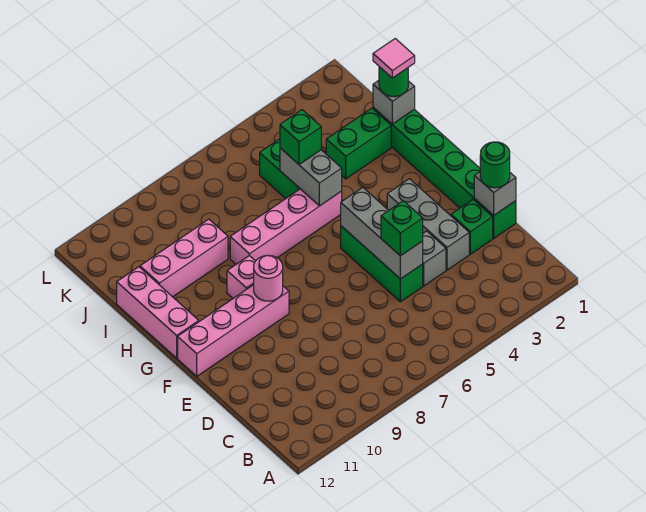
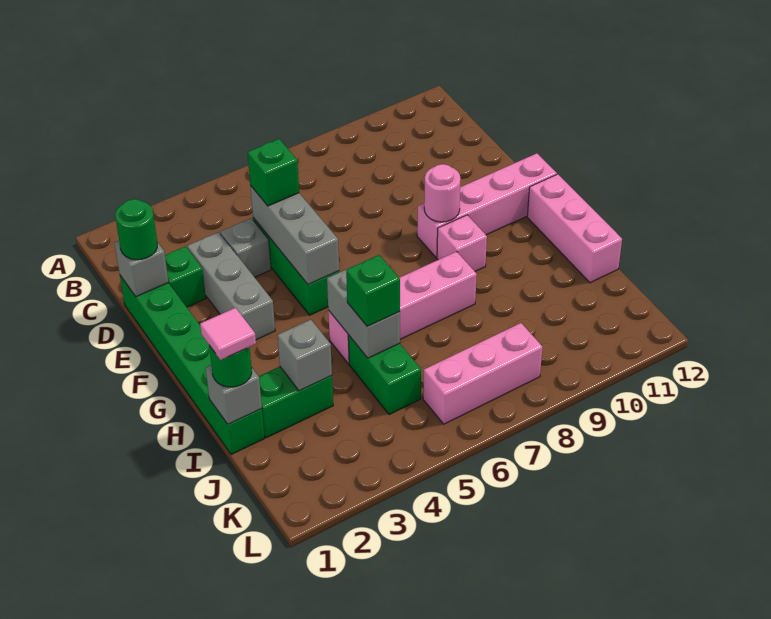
none -> grey brick I3 level 2
pink brick I9:I11 level 1 -> pink brick K6:K8 level 1

